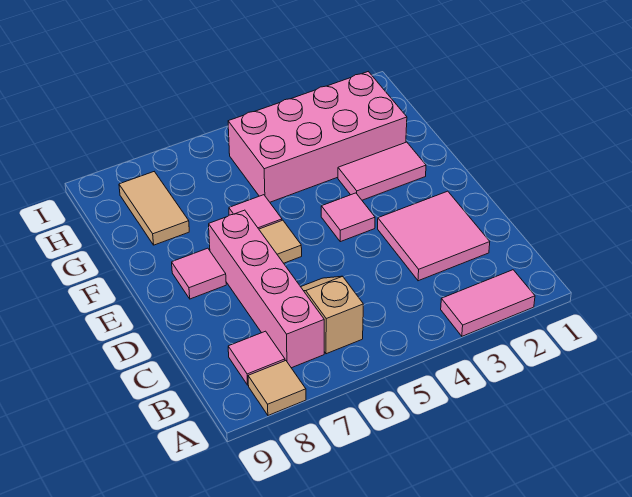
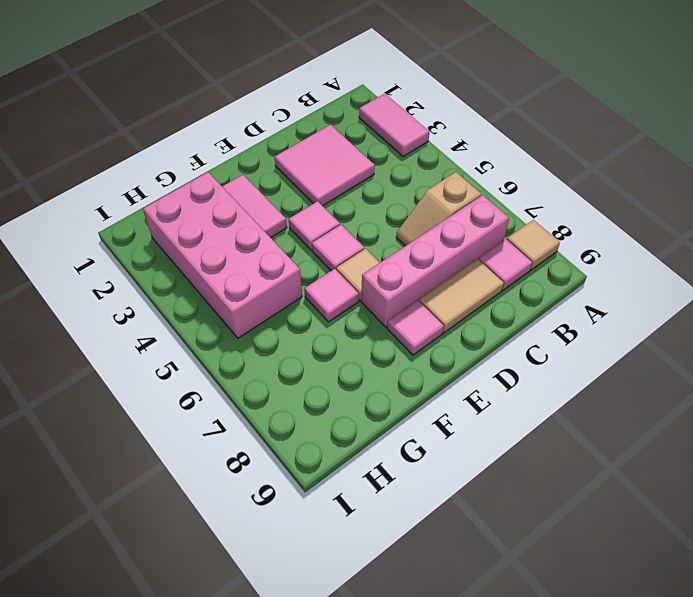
none -> pink tile E5 level 1
tan tile G8:H8 level 1 -> tan tile C8:D8 level 1

